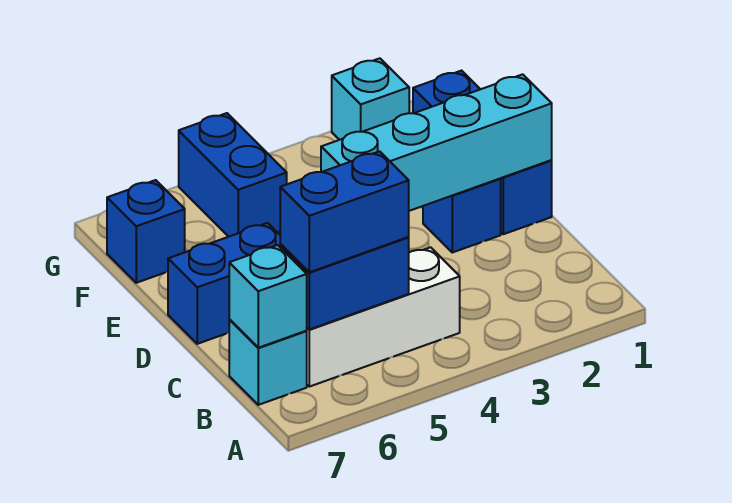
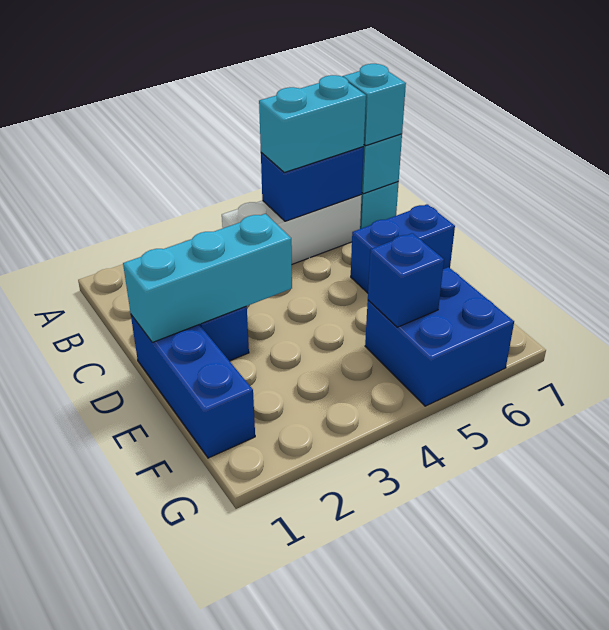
blue brick B5:B6 level 3 -> cyan brick B5:B6 level 3
cyan brick D1:D4 level 2 -> cyan brick D1:D3 level 2
blue brick F5:G5 level 1 -> blue brick F5:G6 level 1
blue brick F7 level 1 -> blue brick F5 level 2
cyan brick G2 level 1 -> cyan brick B7 level 3

